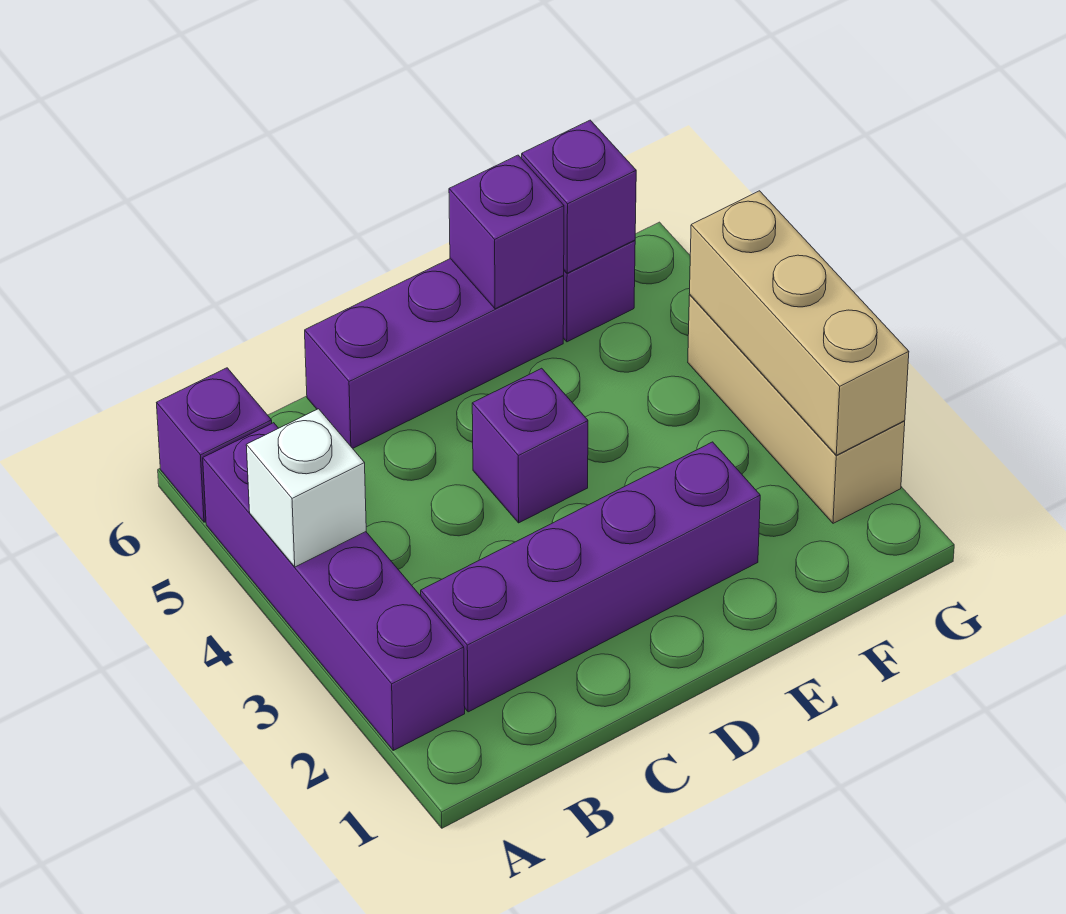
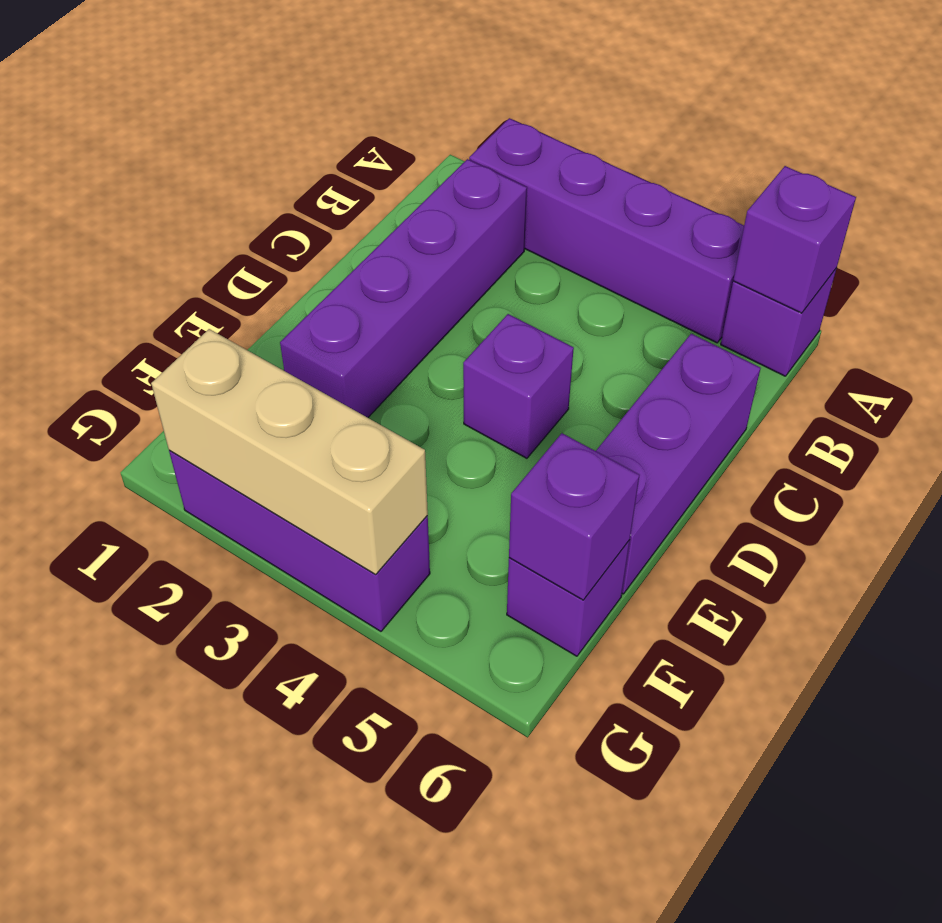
white brick A4 level 2 -> none
purple brick E6 level 2 -> purple brick A6 level 2
tan brick G2:G4 level 1 -> purple brick G2:G4 level 1

